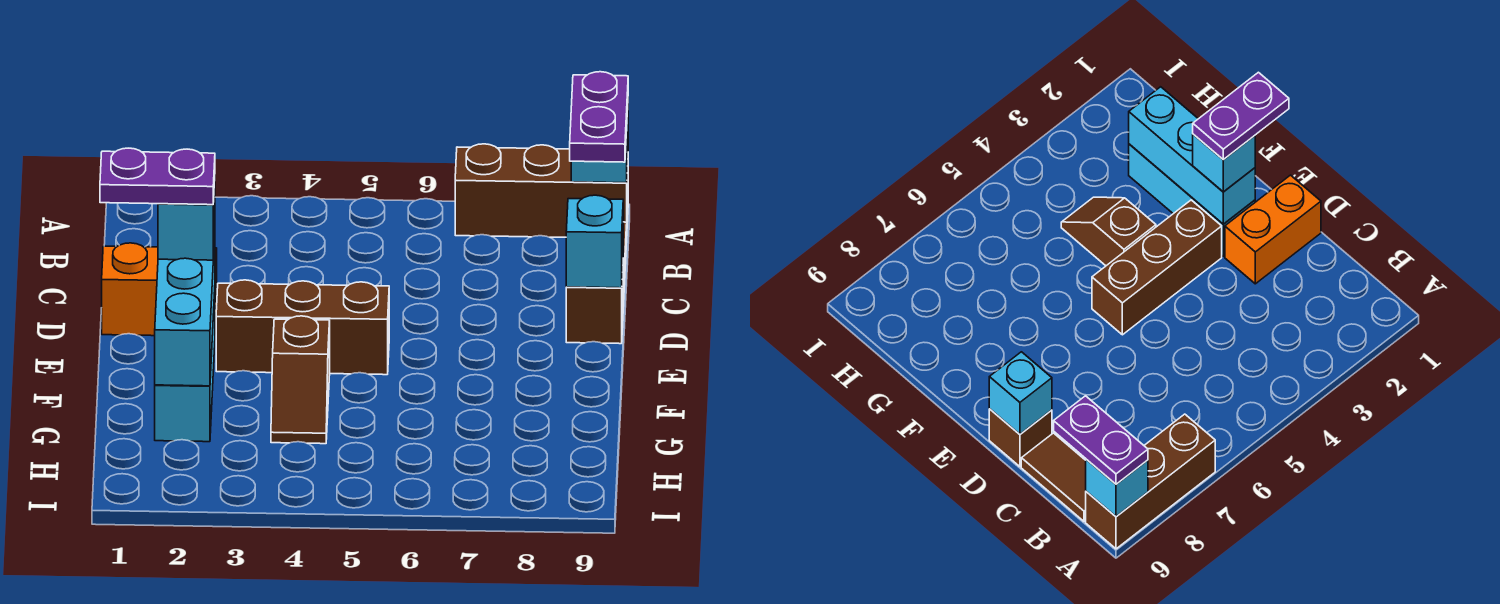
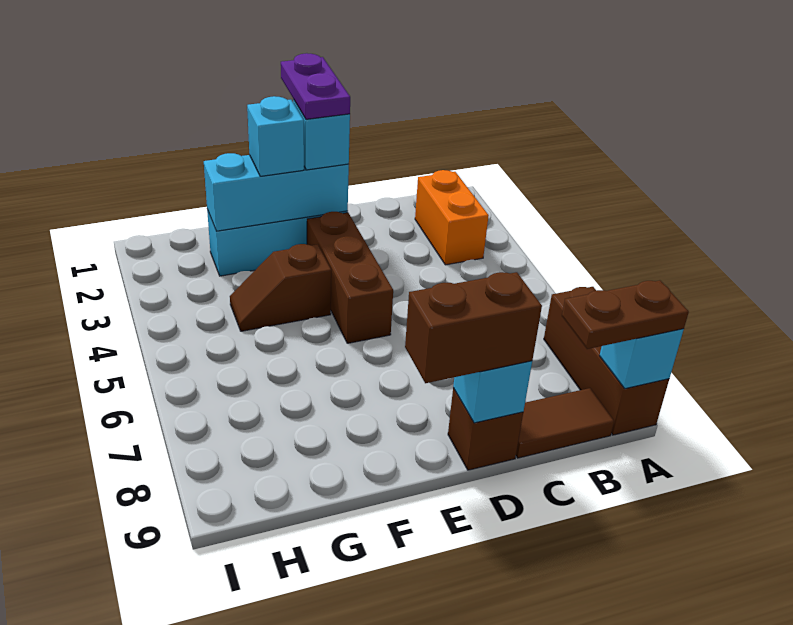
purple plate A9:B9 level 3 -> brown plate A9:B9 level 3
orange brick D1:D2 level 1 -> orange brick B2:B3 level 1
none -> brown brick D9:E9 level 3
none -> cyan brick F2 level 3

